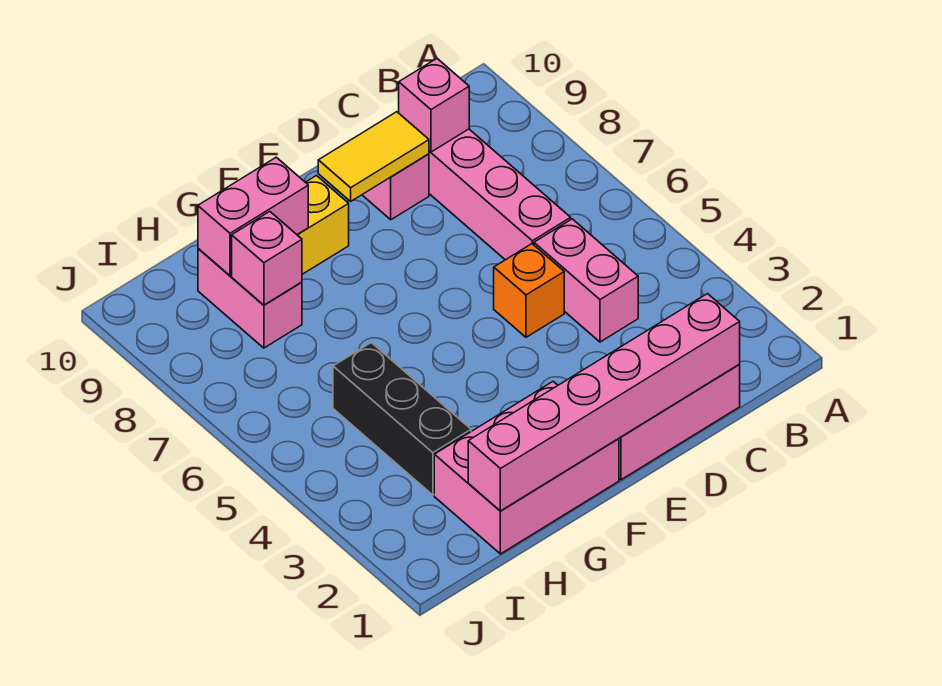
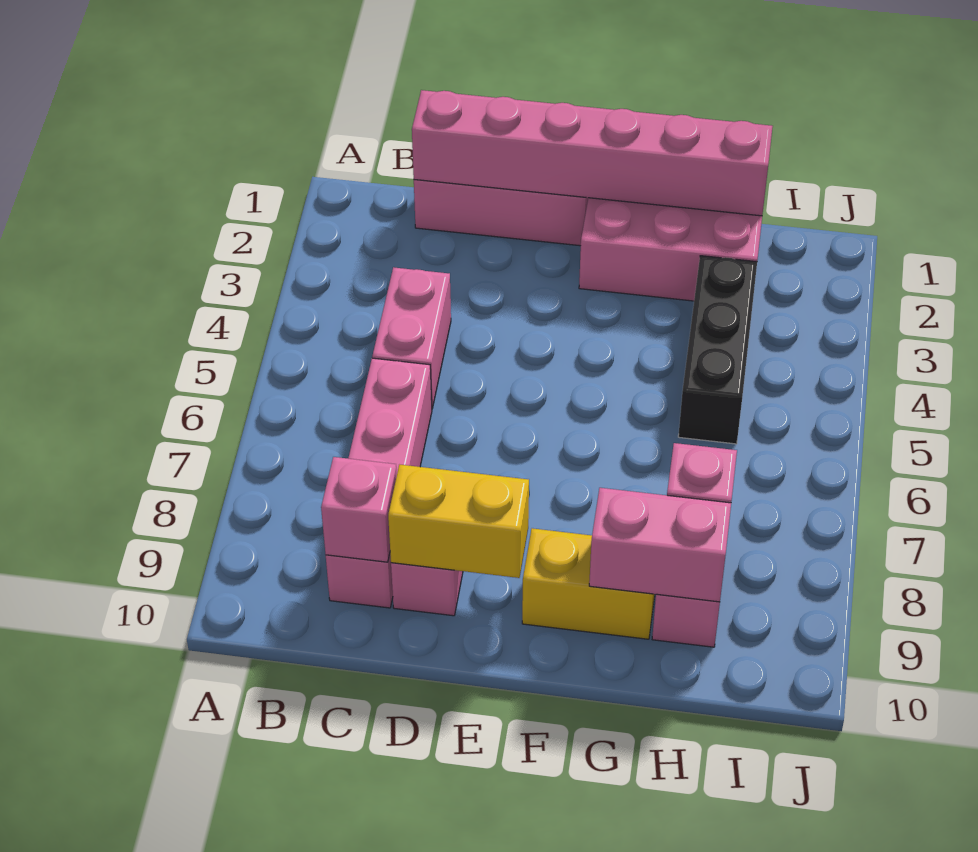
orange brick D5 level 1 -> none
yellow tile D9:E9 level 2 -> yellow brick D9:E9 level 2

